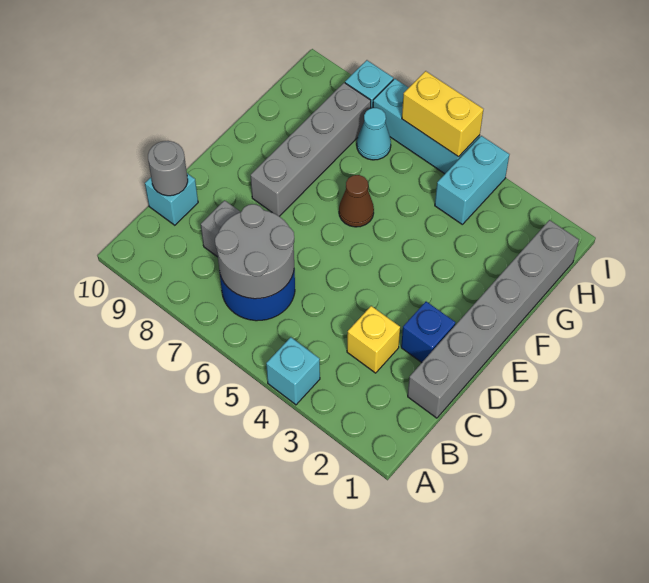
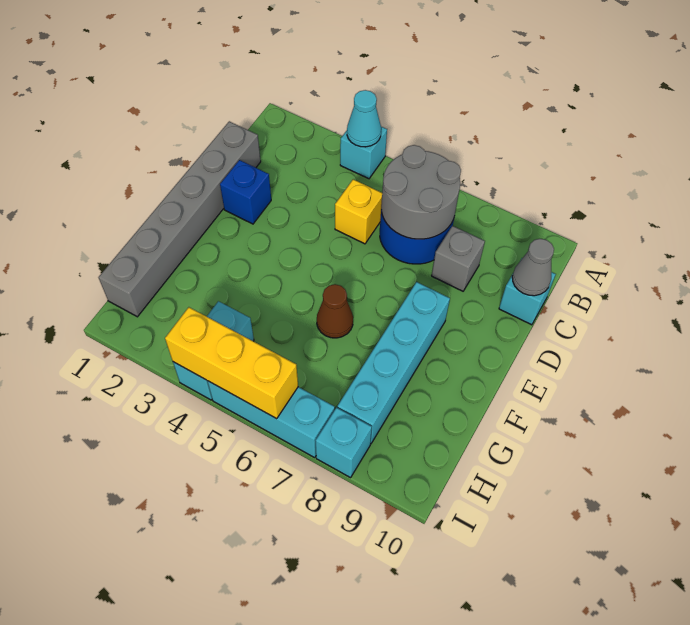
yellow brick C3 level 1 -> yellow brick C5 level 1
grey round brick C10 level 2 -> grey cone C10 level 2
grey brick E8:H8 level 1 -> cyan brick E8:H8 level 1
cyan cone H7 level 1 -> cyan cone A4 level 2
yellow brick I5:I6 level 2 -> yellow brick I4:I6 level 2

